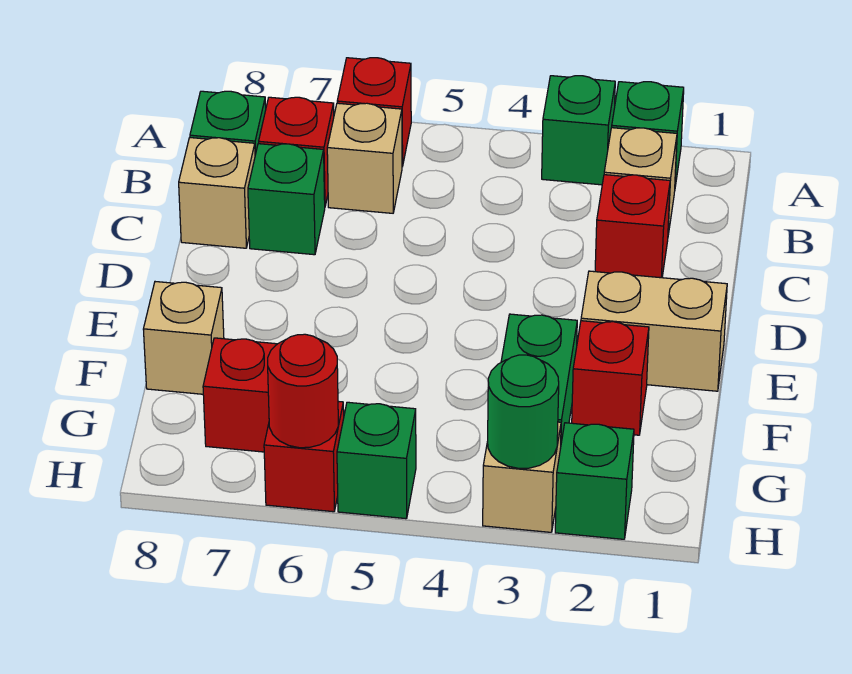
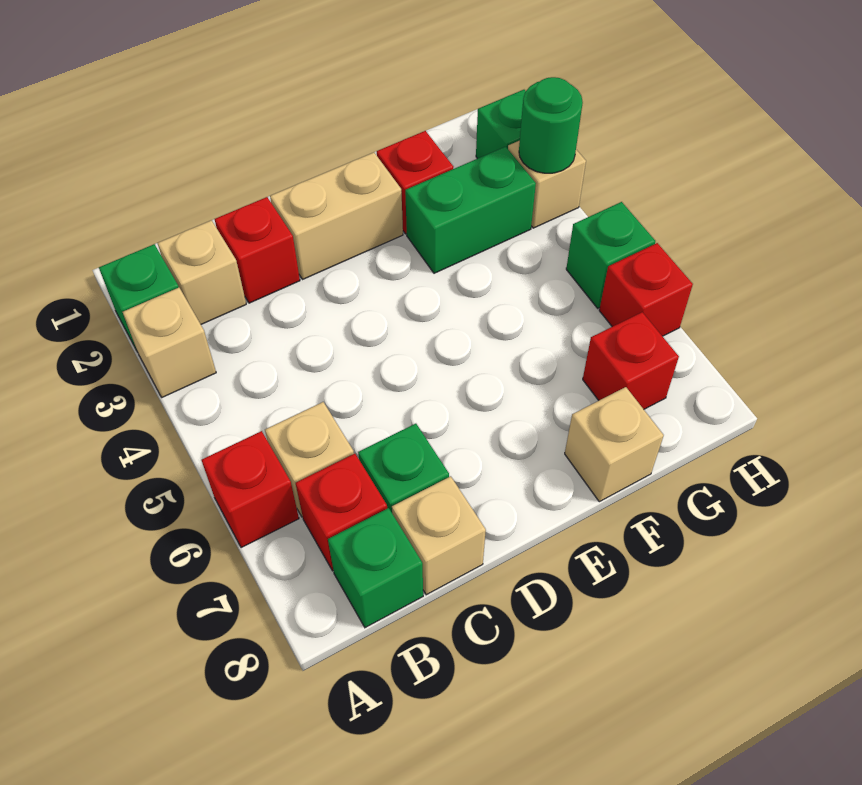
green brick A3 level 1 -> tan brick A3 level 1
tan brick E1:E2 level 1 -> tan brick D2:E2 level 1
red round brick H6 level 2 -> none

